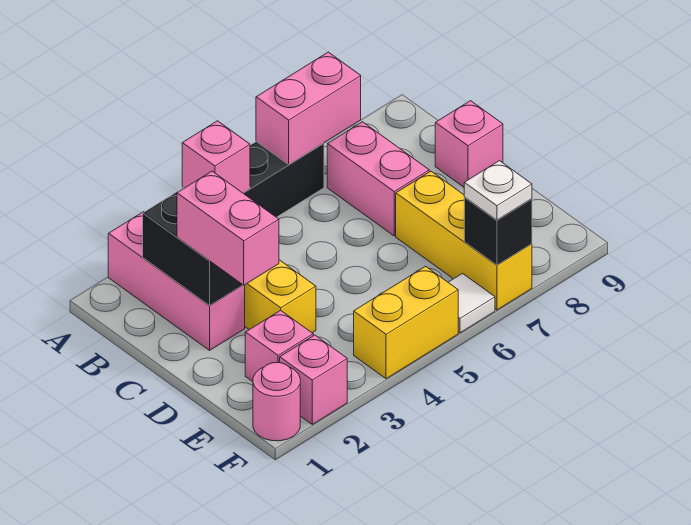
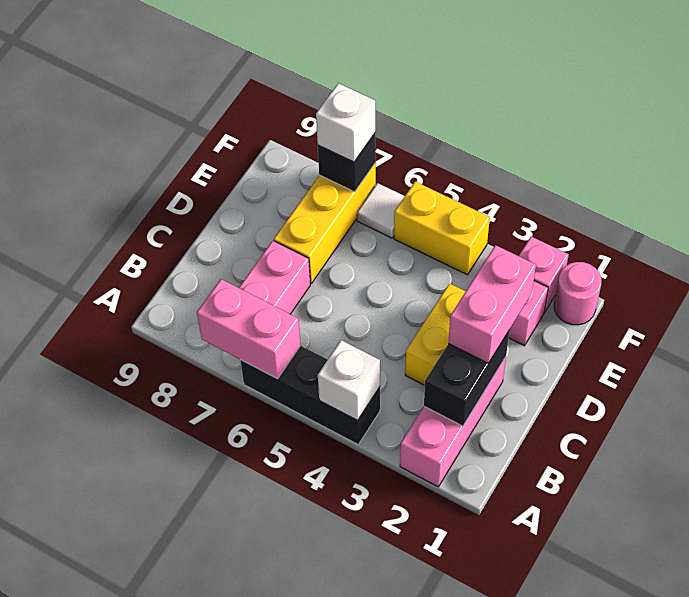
pink brick A4 level 2 -> white brick A4 level 2
pink brick C9 level 1 -> none
white plate F7 level 3 -> white brick F7 level 3

